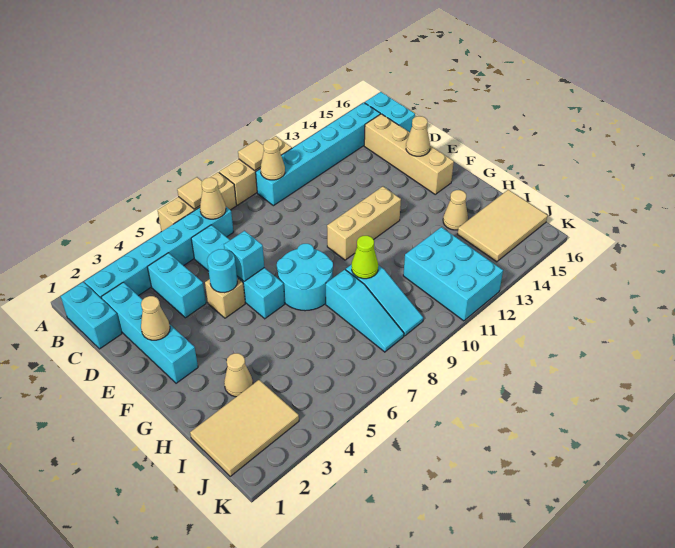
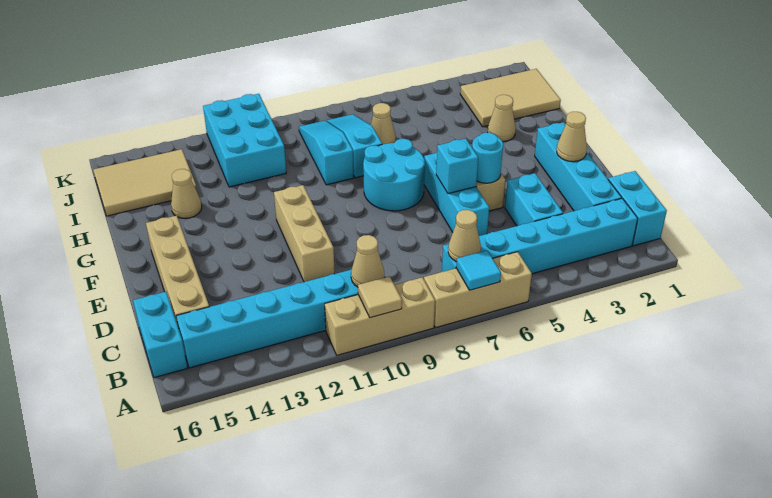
tan tile A7 level 2 -> cyan tile A7 level 2
cyan brick C6:F6 level 1 -> cyan brick D6:F6 level 1
tan cone E15 level 2 -> tan cone I7 level 1
tan brick F10:F12 level 1 -> tan brick D11:F11 level 1
lime cone H9 level 2 -> none

